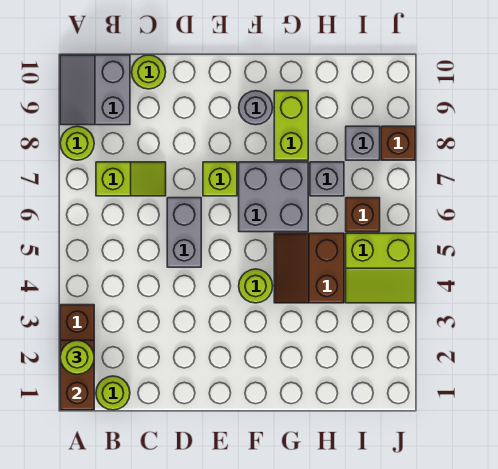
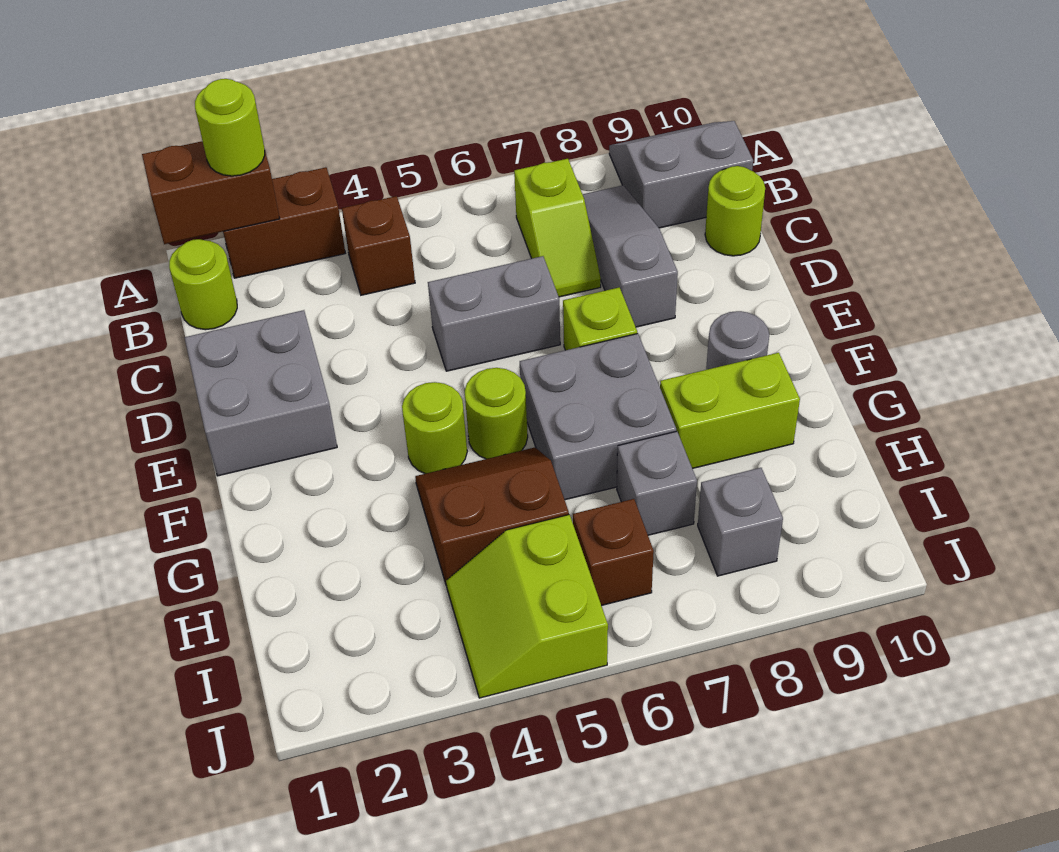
lime round brick A8 level 1 -> lime round brick F5 level 1
none -> grey slope B8:D8 level 1 top D
none -> grey brick D1:E2 level 1
brown brick J8 level 1 -> brown brick B4 level 1

